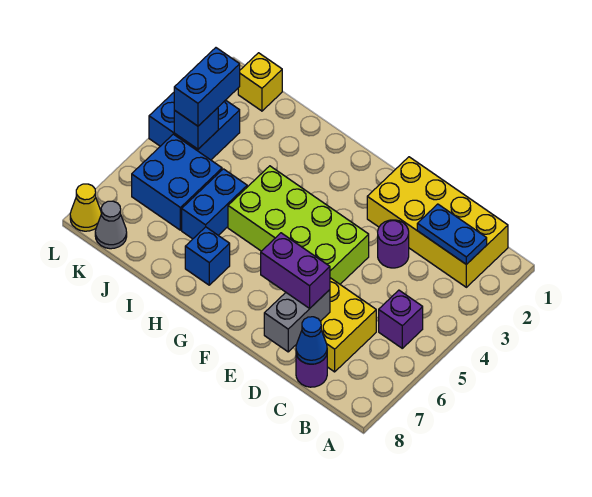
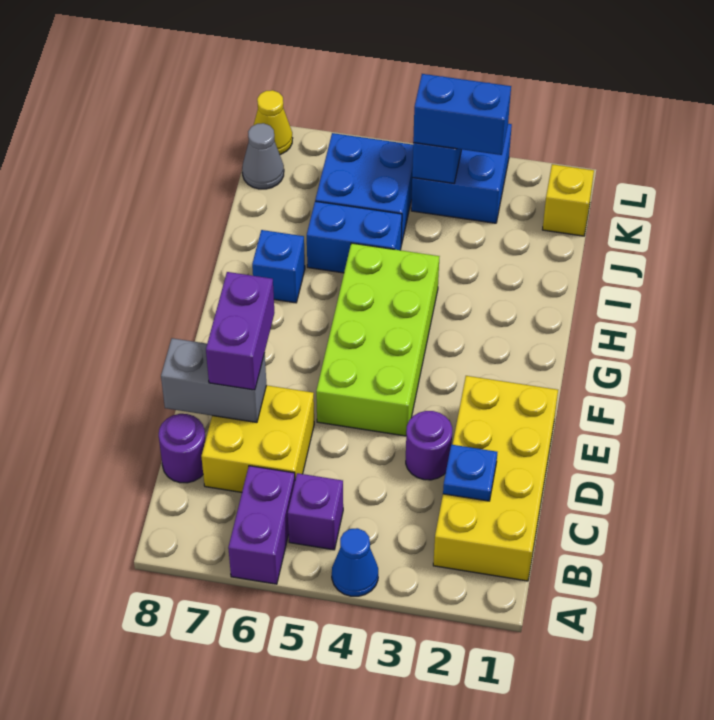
none -> purple brick A6:B6 level 1
blue plate B2:C2 level 2 -> blue plate C2 level 2
blue cone C8 level 2 -> blue cone A4 level 1

